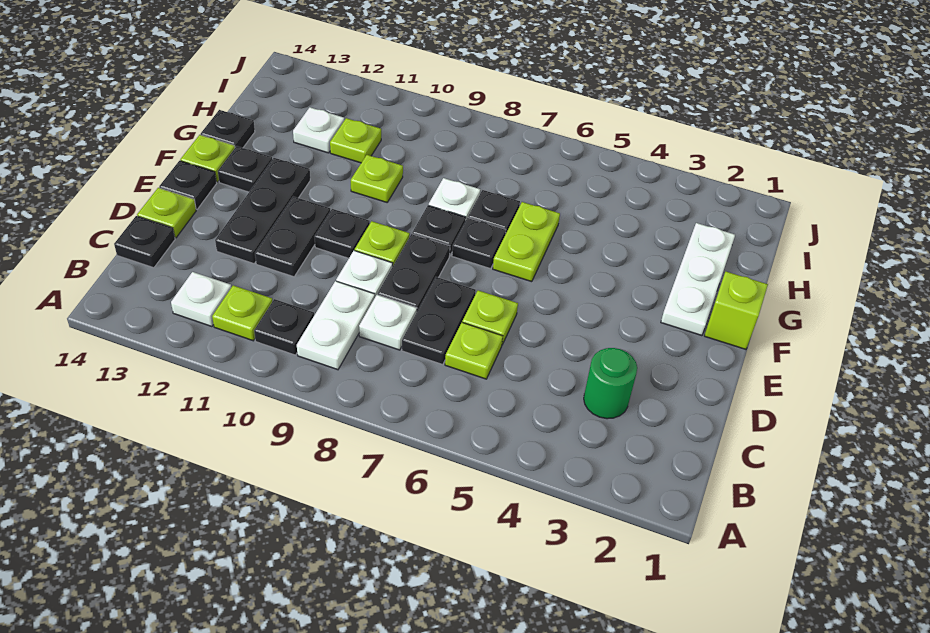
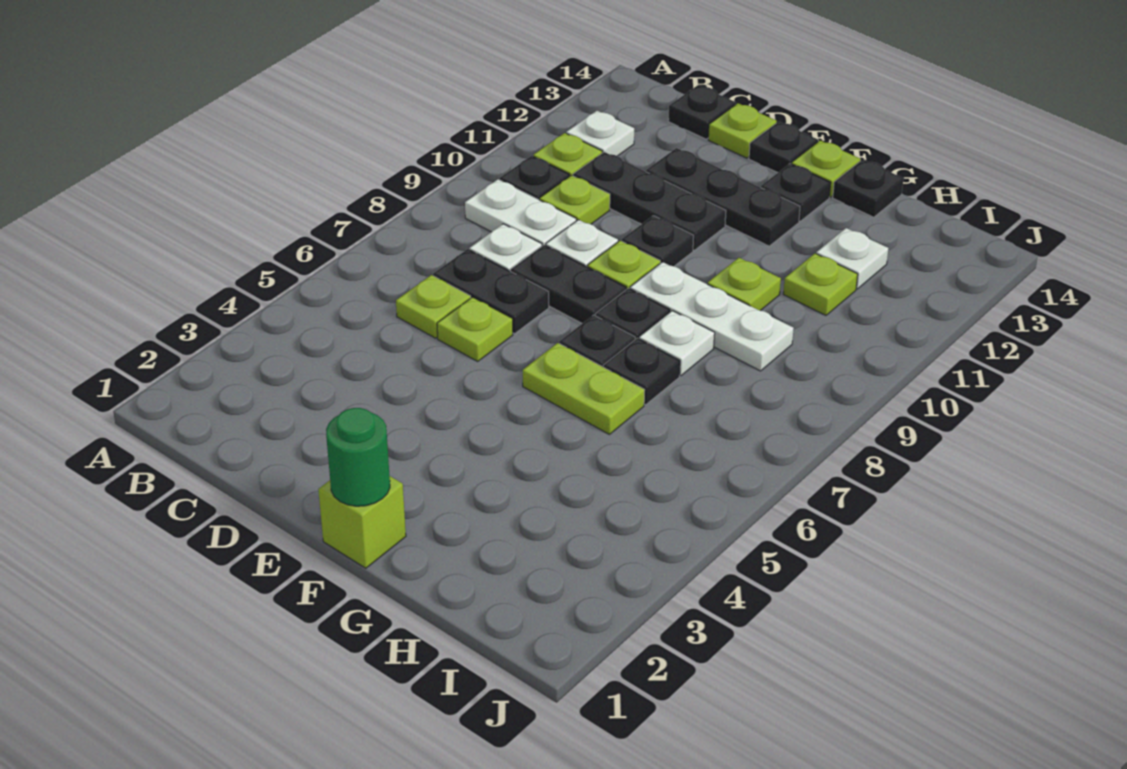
green round brick C3 level 1 -> green round brick F1 level 2
none -> lime plate C10 level 1
black plate D11:E11 level 1 -> black plate C11:E11 level 1
white plate F2:H2 level 1 -> white plate F9:H9 level 1

